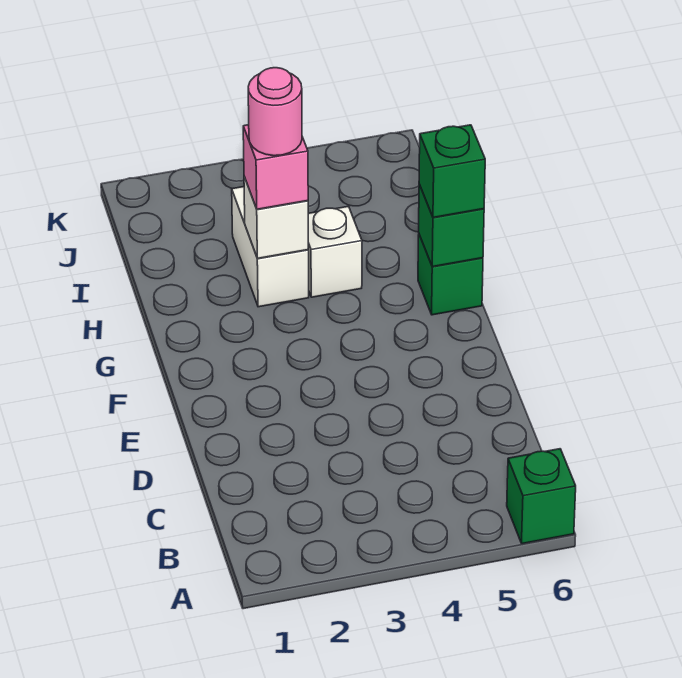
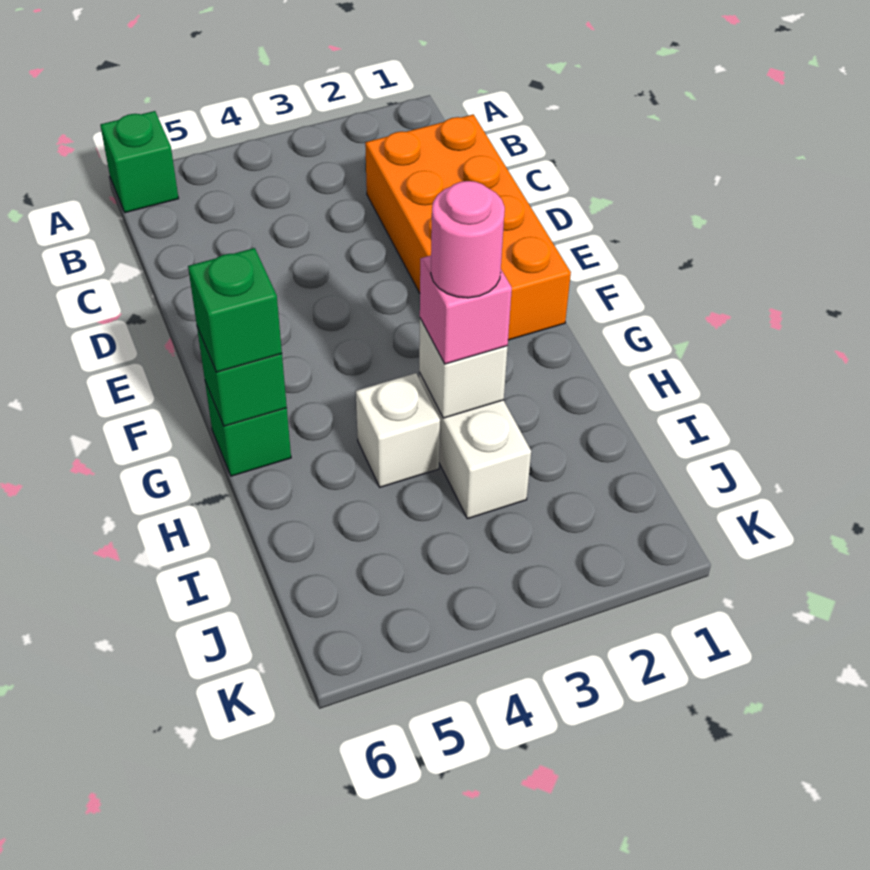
none -> orange brick C1:F2 level 1

